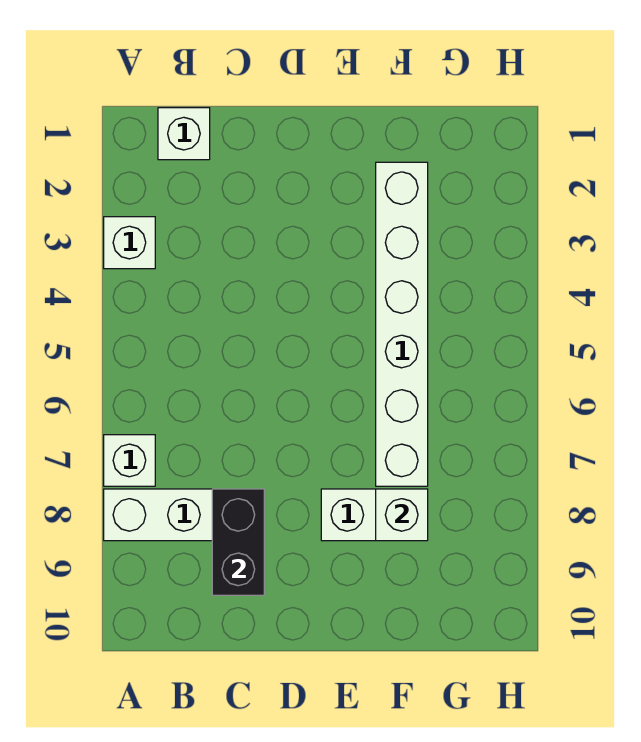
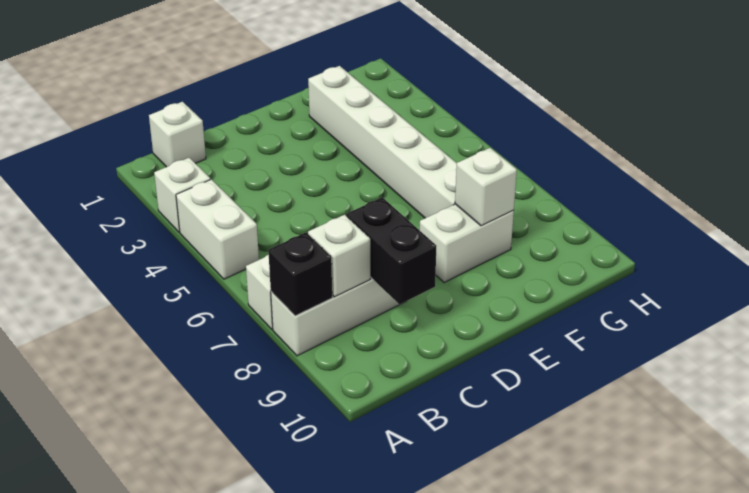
none -> white brick A4:A5 level 1
none -> black brick A8 level 2
none -> white brick B8 level 2

